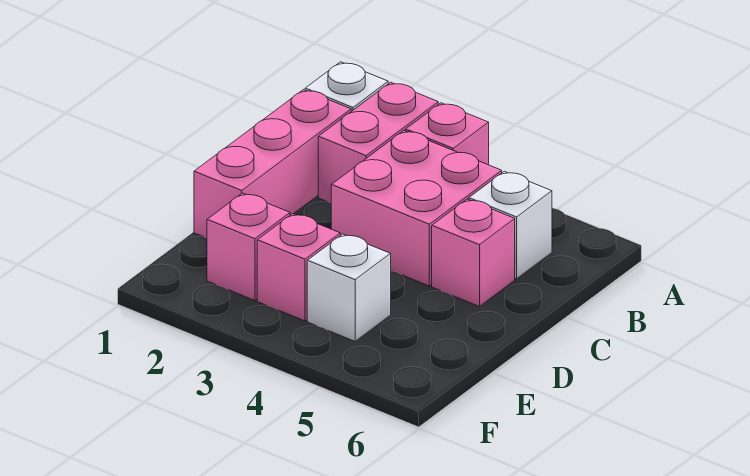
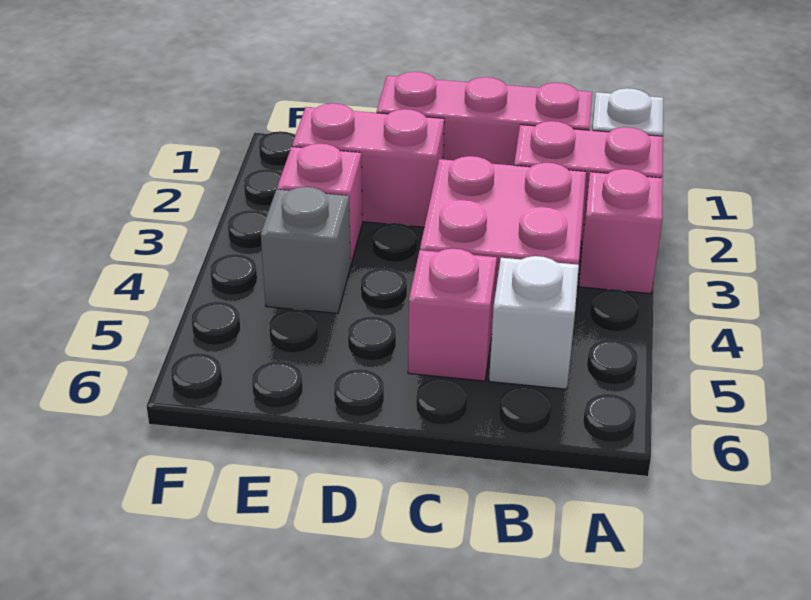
pink brick E2 level 1 -> pink brick D2:E2 level 1
white brick E4 level 1 -> grey brick E4 level 1

